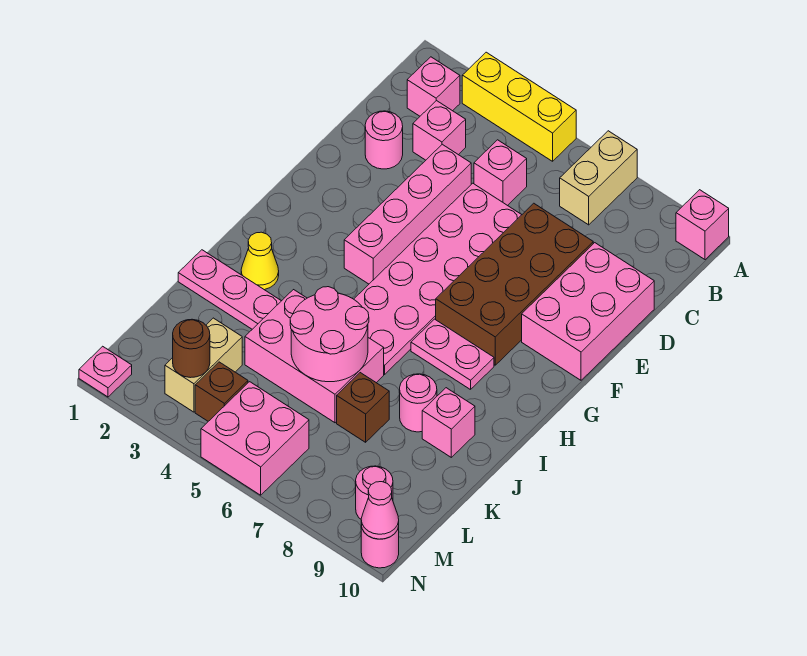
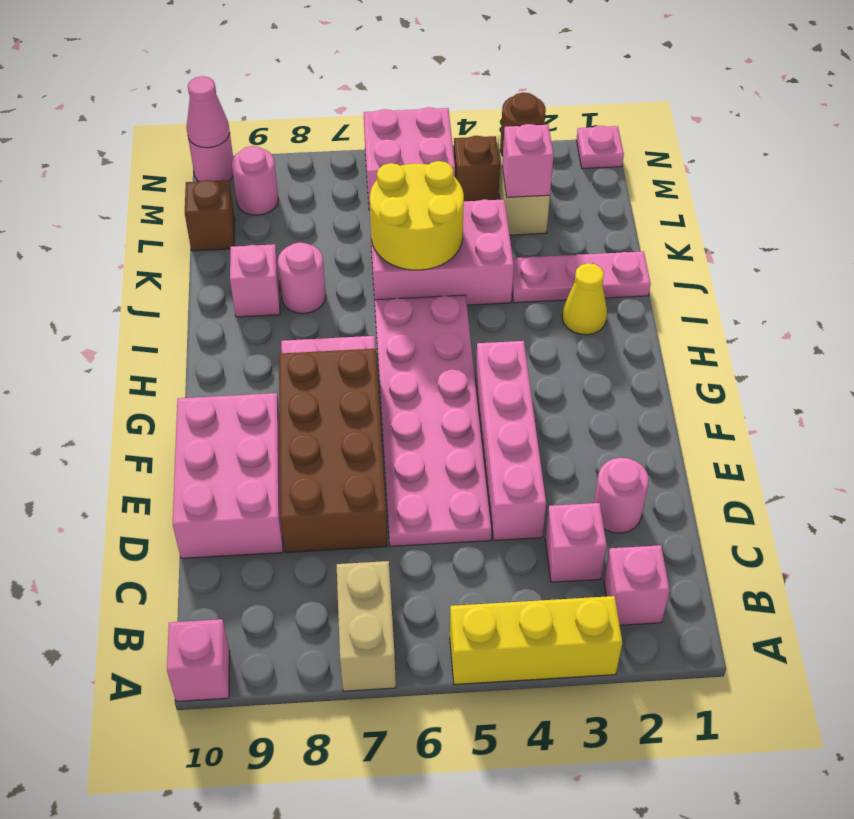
pink brick C5 level 1 -> pink brick L3 level 2
pink round brick J5:K6 level 2 -> yellow round brick J5:K6 level 2
brown brick K7 level 1 -> brown brick L10 level 1

